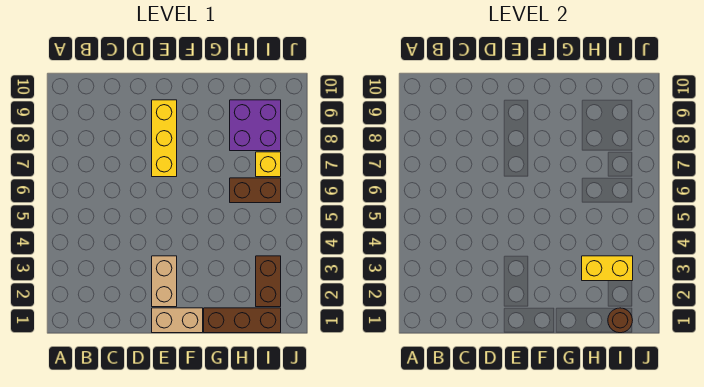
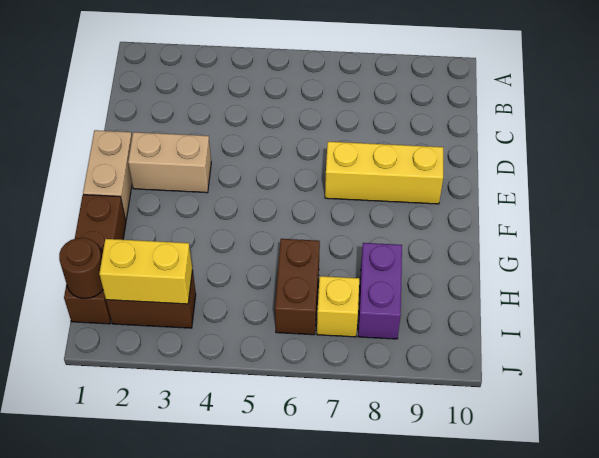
yellow brick H3:I3 level 2 -> yellow brick I2:I3 level 2
purple brick H8:I9 level 1 -> purple brick H8:I8 level 1

